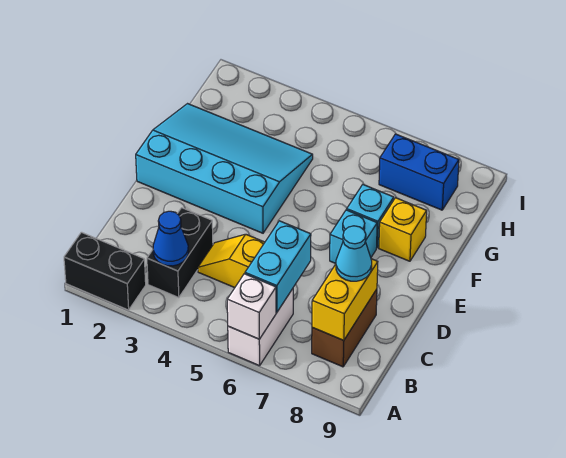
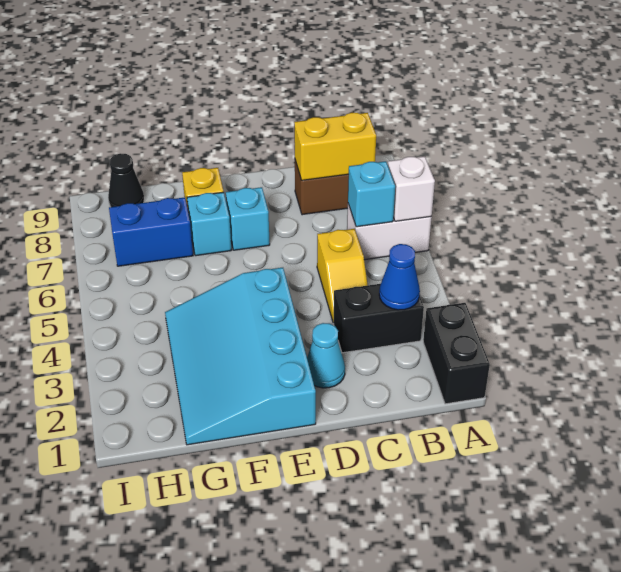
cyan brick B6:C6 level 2 -> cyan brick B6 level 2
cyan cone C8 level 3 -> cyan cone D2 level 1
blue brick H7:H8 level 1 -> blue brick G7:H7 level 1
none -> black cone H9 level 1

